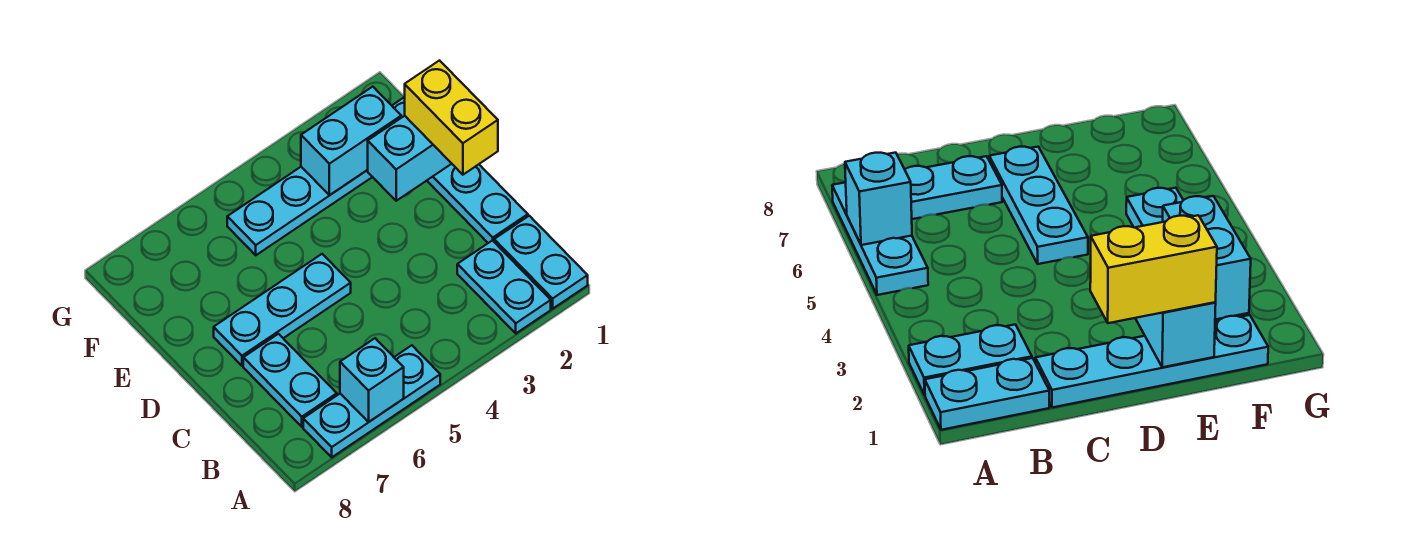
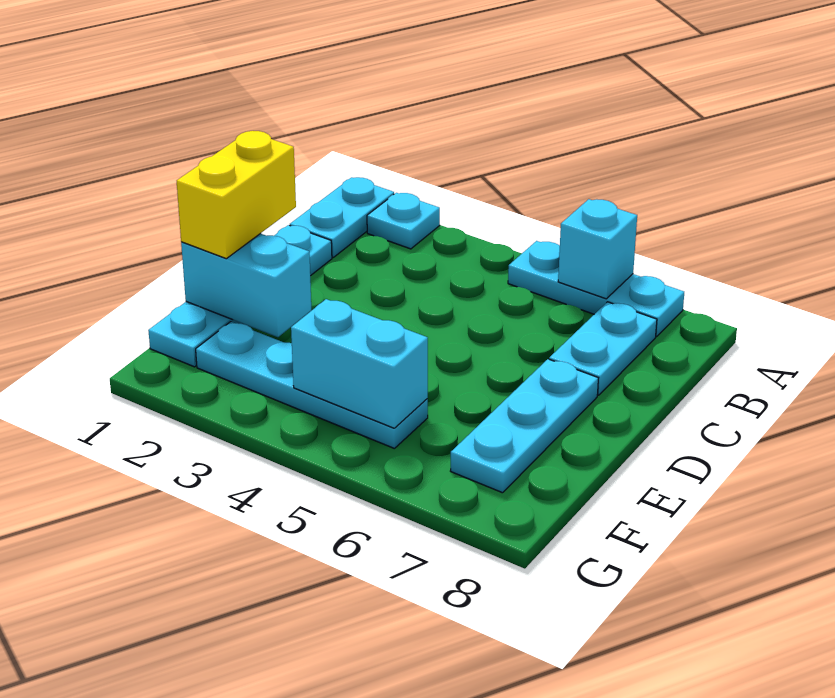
cyan plate A2:B2 level 1 -> cyan plate A2 level 1
cyan plate D5:D7 level 1 -> cyan plate D7:F7 level 1
cyan brick F2:F3 level 2 -> cyan brick F4:F5 level 2

